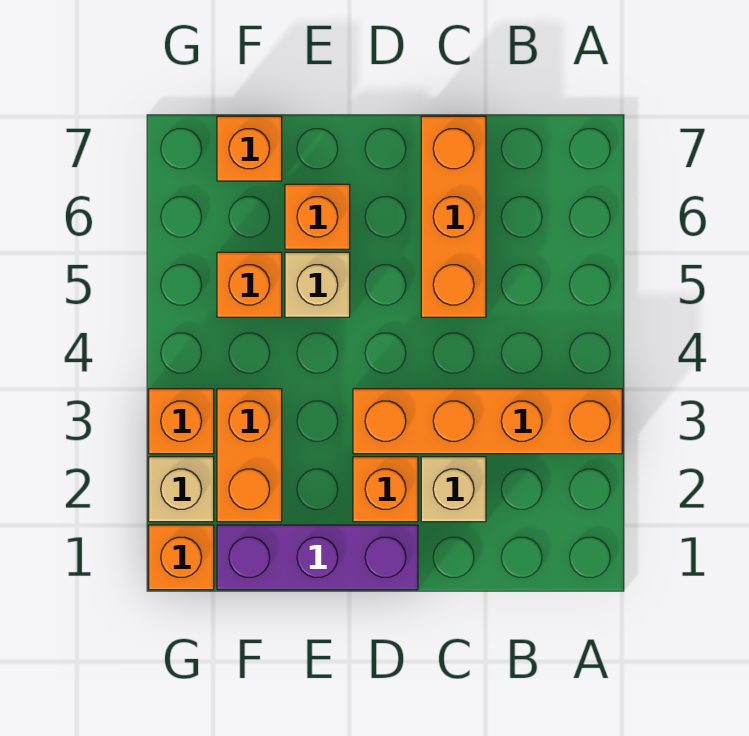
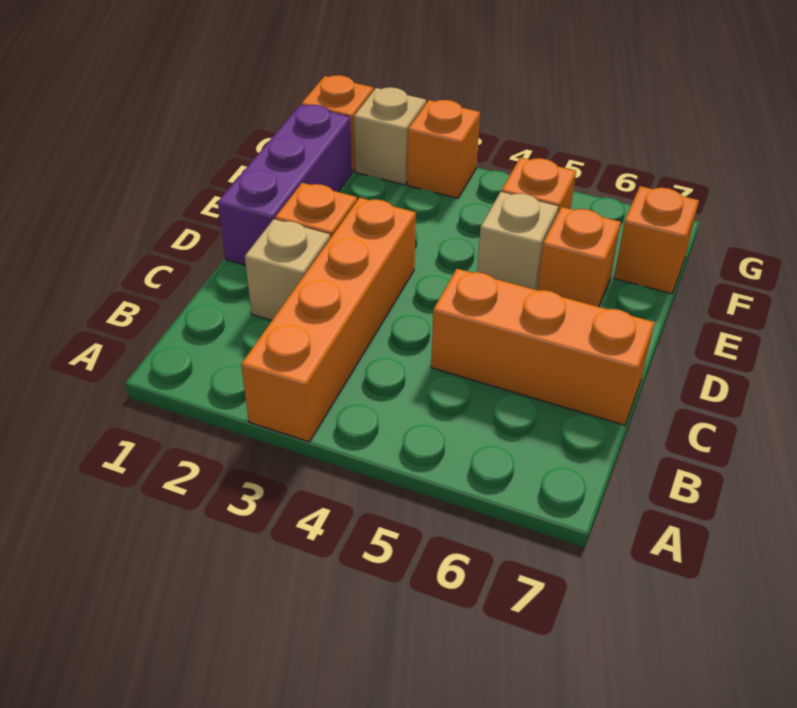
orange brick F2:F3 level 1 -> none

